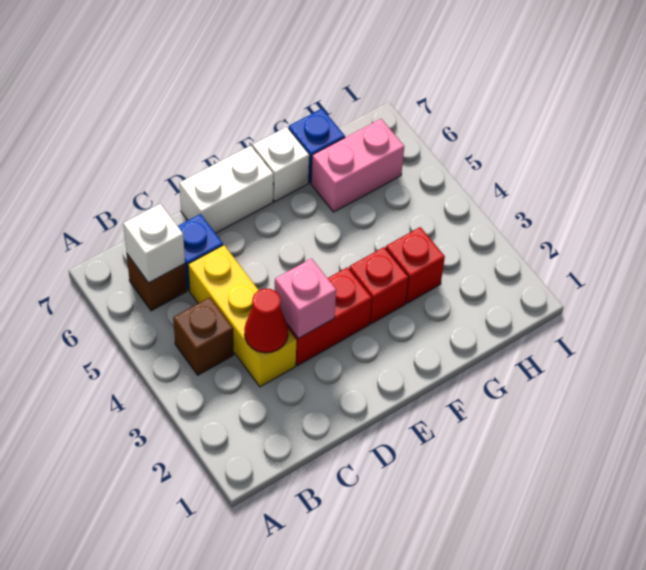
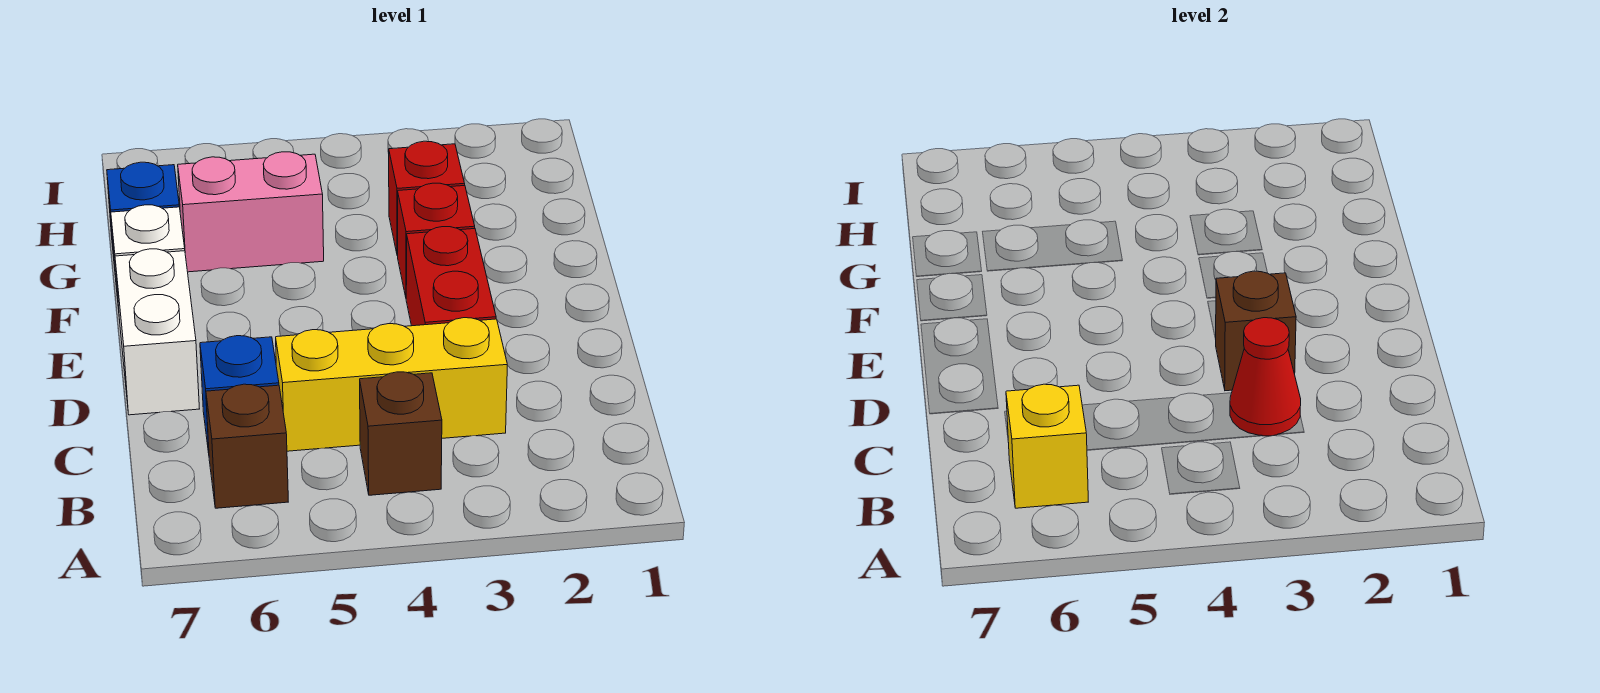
white brick B6 level 2 -> yellow brick B6 level 2
pink brick D3 level 2 -> brown brick D3 level 2
pink brick G6:H6 level 1 -> pink brick G5:G6 level 1

